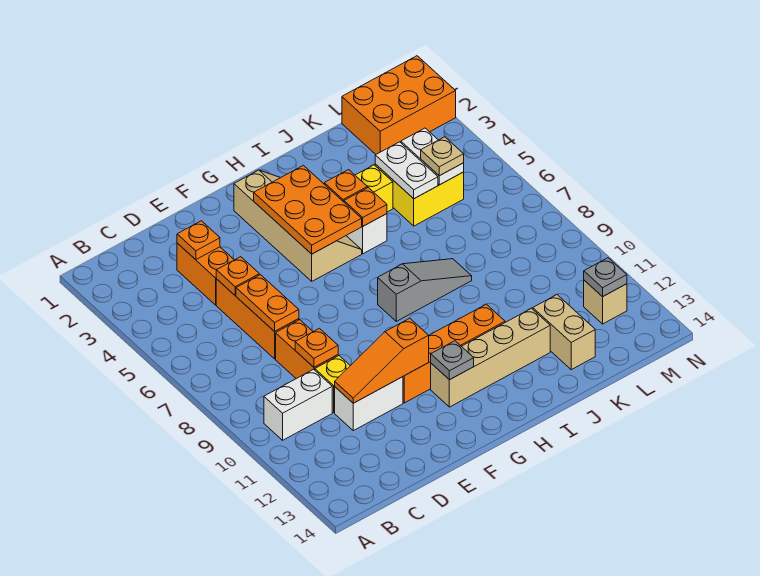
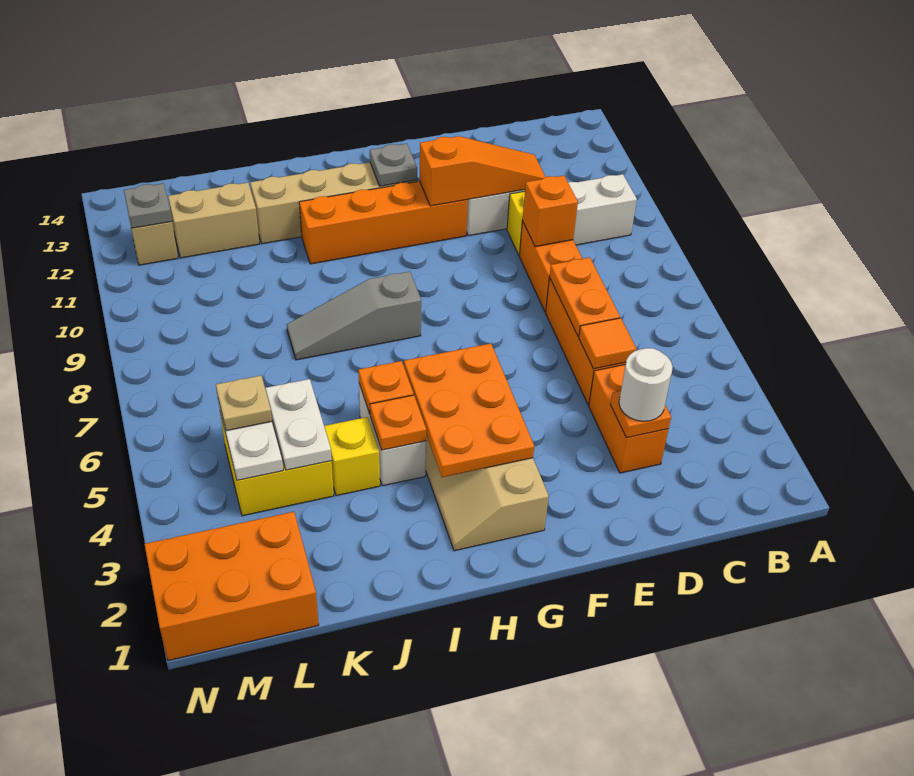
none -> white round brick D3 level 3
orange plate D5 level 2 -> orange tile D5 level 2
orange plate D9 level 2 -> orange brick D9 level 2
tan brick K12:K13 level 1 -> tan brick K12:L12 level 1

